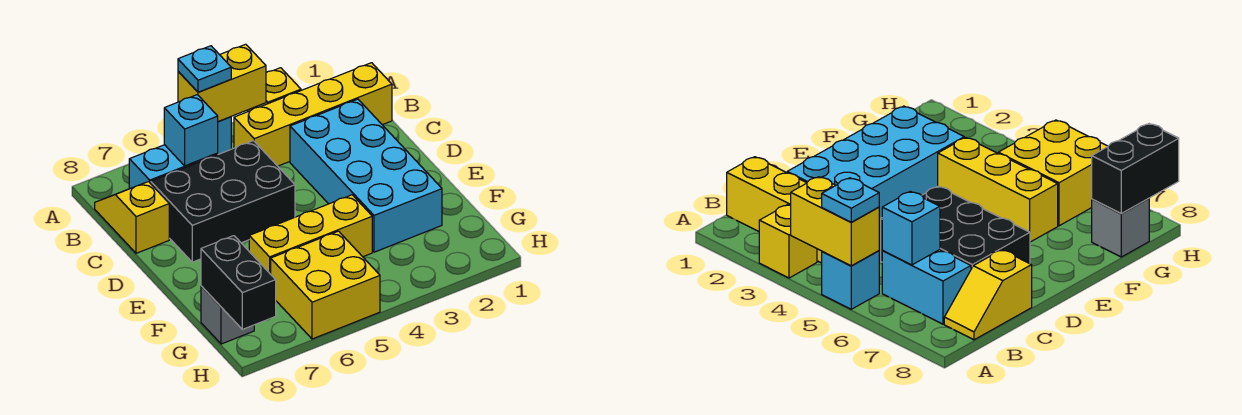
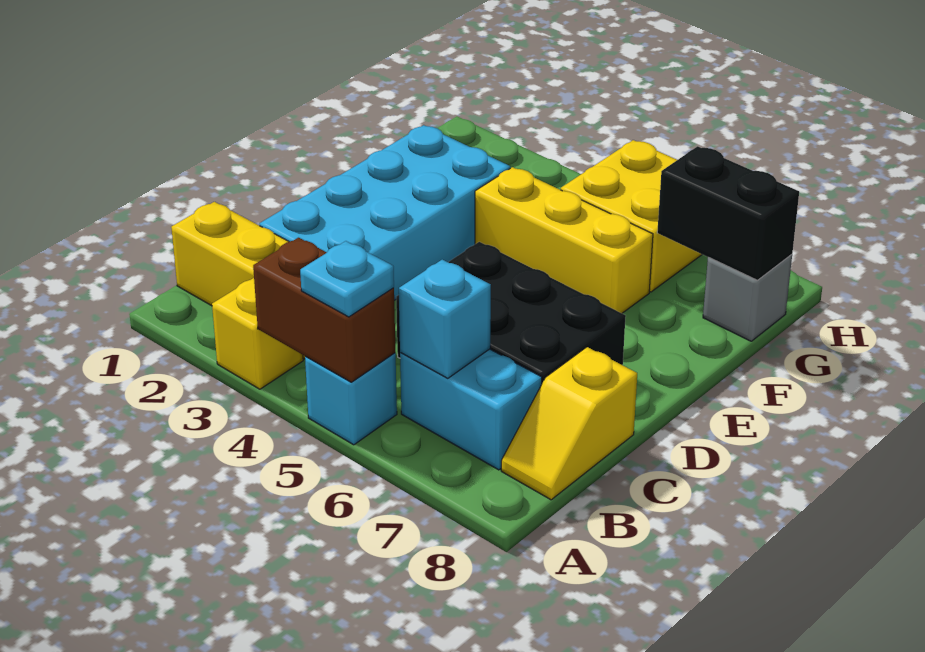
yellow brick A4:A5 level 2 -> brown brick A4:A5 level 2
black brick G8:H8 level 2 -> black brick G7:G8 level 2

